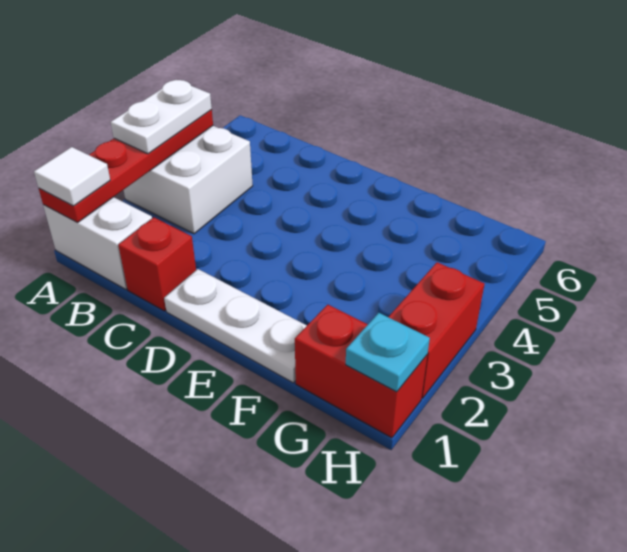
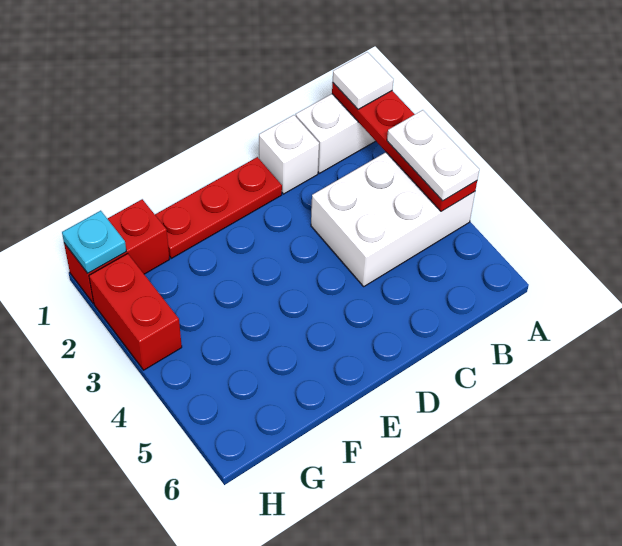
white brick A3:B4 level 1 -> white brick A3:C4 level 1
red brick C1 level 1 -> white brick C1 level 1
white plate D1:F1 level 1 -> red plate D1:F1 level 1

